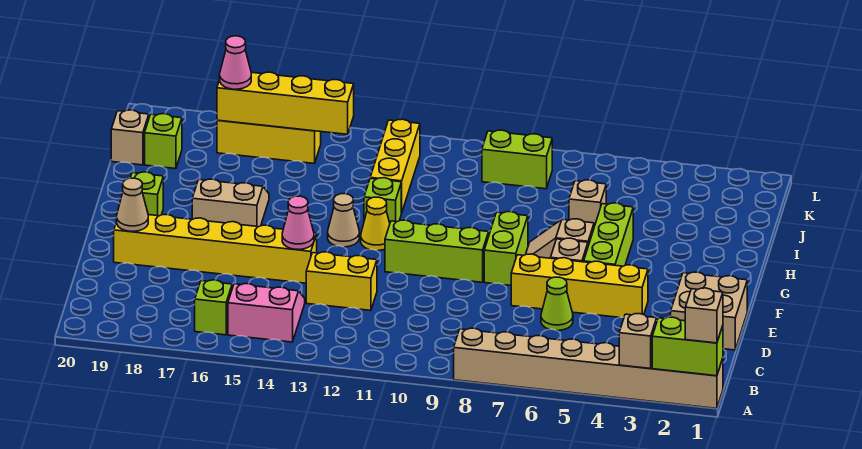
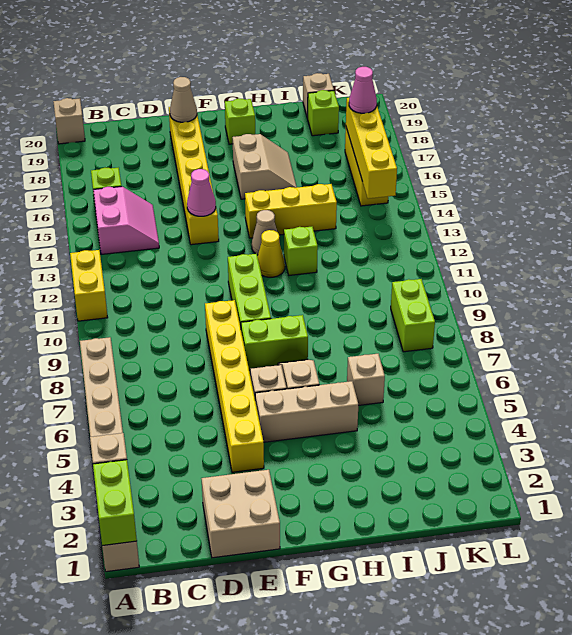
tan brick A1 level 3 -> tan brick A20 level 1
lime cone D6 level 1 -> none
yellow brick D12:D13 level 1 -> yellow brick A11:A12 level 1
yellow brick E4:E7 level 1 -> yellow brick E4:E9 level 1
lime brick F5:H5 level 1 -> tan brick F5:H5 level 1
yellow brick I12:K12 level 1 -> yellow brick G14:I14 level 1

